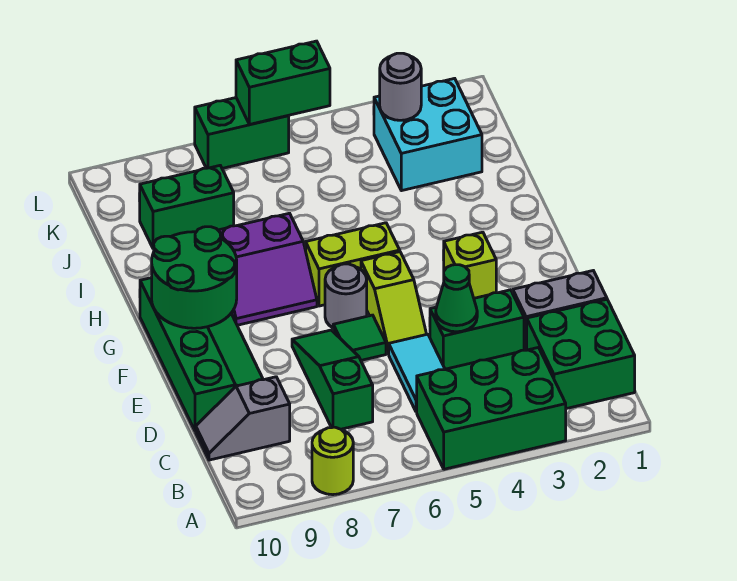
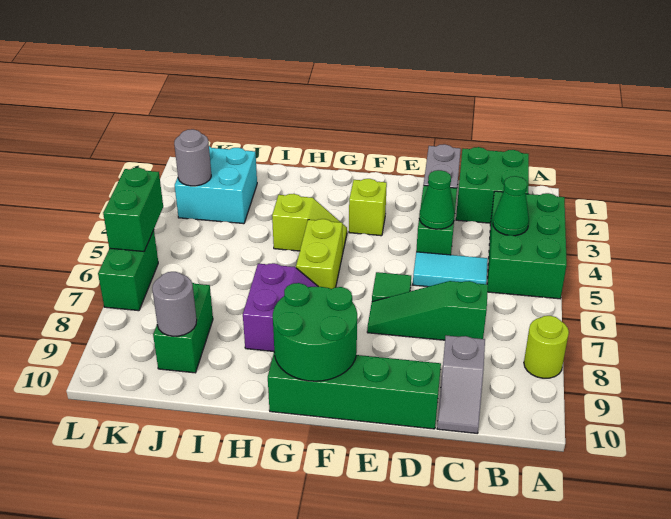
none -> green cone B4 level 2
lime slope E5:F5 level 1 top F -> lime slope G4:H4 level 1 top H
grey round brick F6 level 1 -> grey round brick J9 level 2

